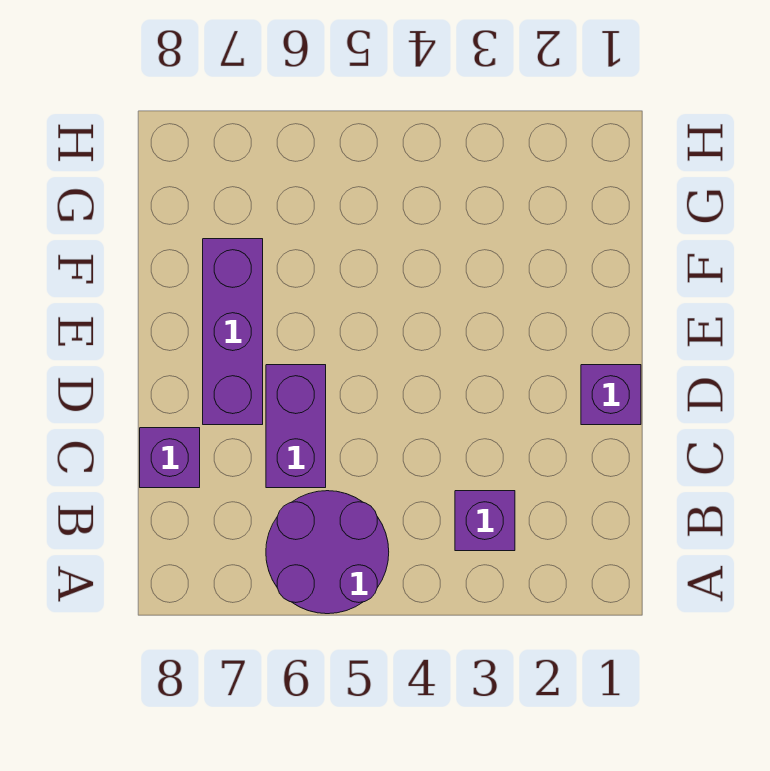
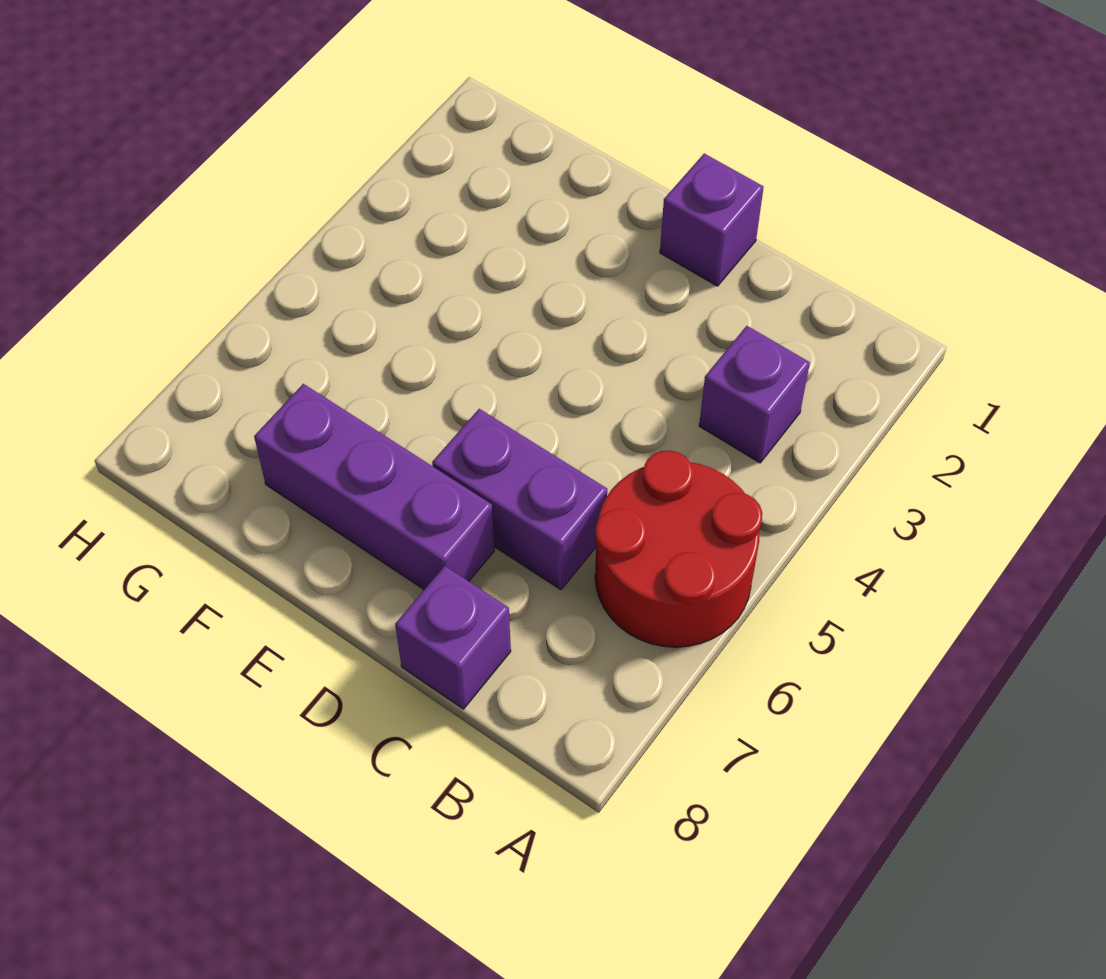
purple round brick A5:B6 level 1 -> red round brick A5:B6 level 1

